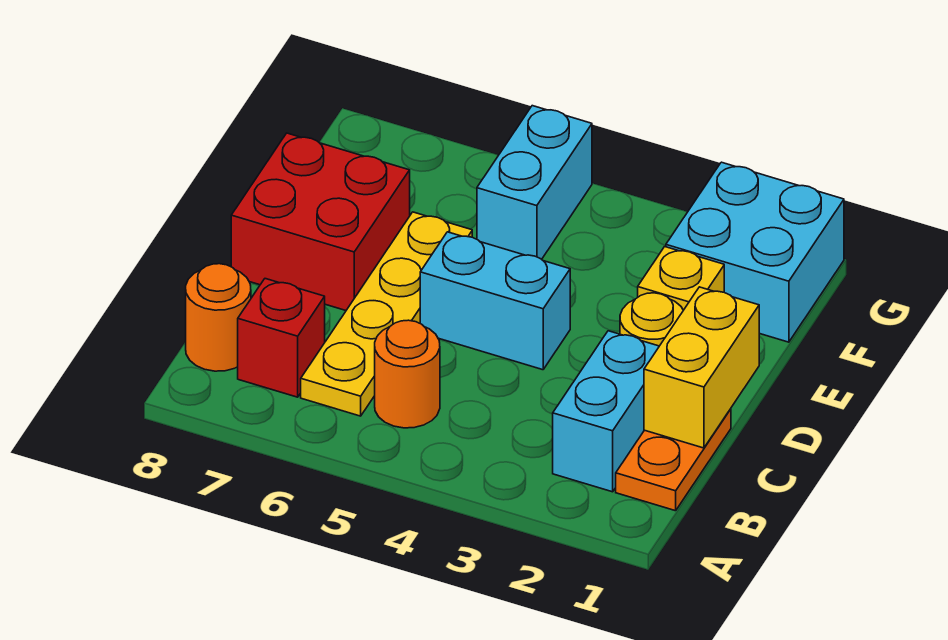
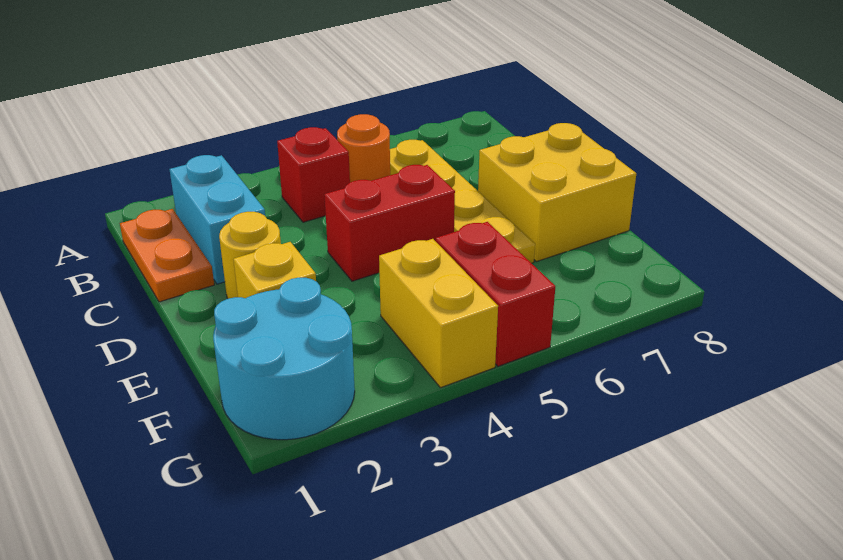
red brick B7 level 1 -> red brick B4 level 1
orange round brick B8 level 1 -> none
yellow brick C1:D1 level 2 -> yellow brick F4:G4 level 1
cyan brick D4:D5 level 1 -> red brick D4:D5 level 1
red brick D7:E8 level 1 -> yellow brick D7:E8 level 1
cyan brick F1:G2 level 1 -> cyan round brick F1:G2 level 1
cyan brick F5:G5 level 1 -> red brick F5:G5 level 1

